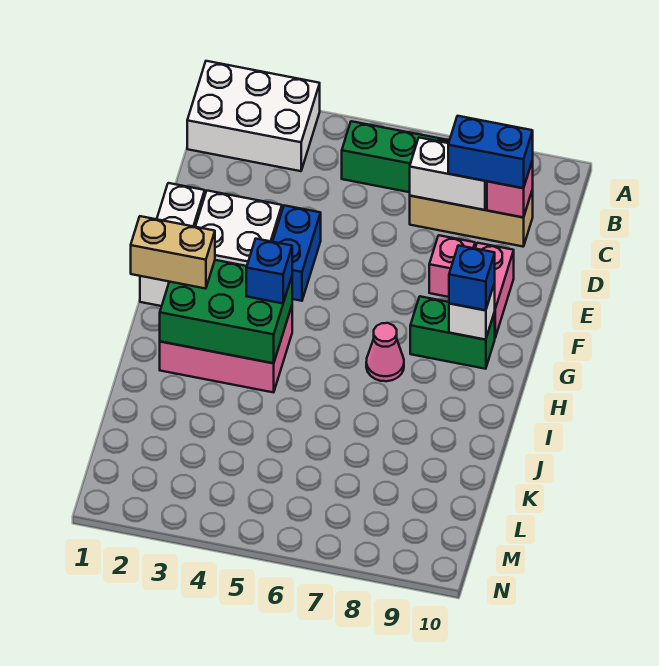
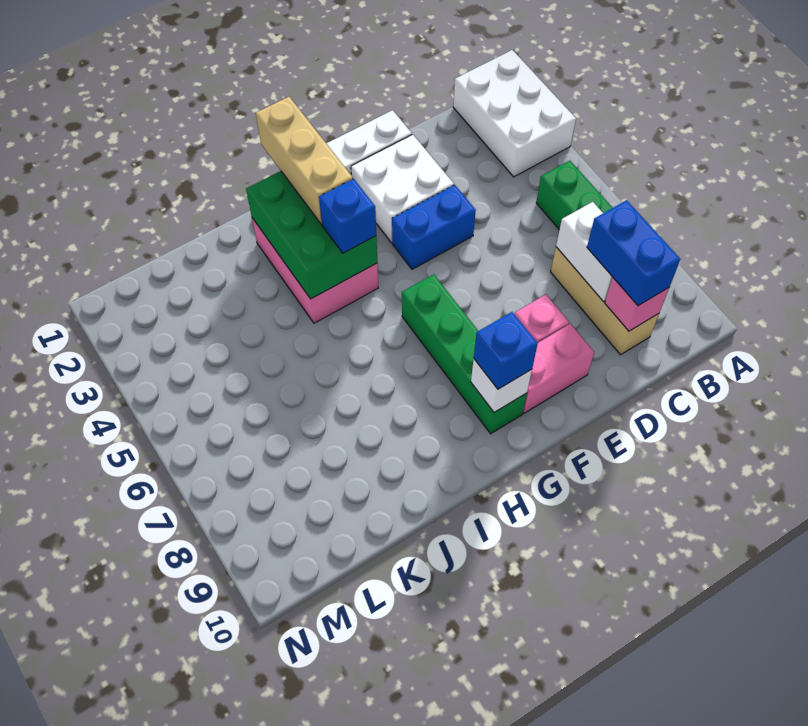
green brick G8:G9 level 1 -> green brick G6:G9 level 1
tan brick H1:H2 level 3 -> tan brick H1:H3 level 3
pink cone H7 level 1 -> none

